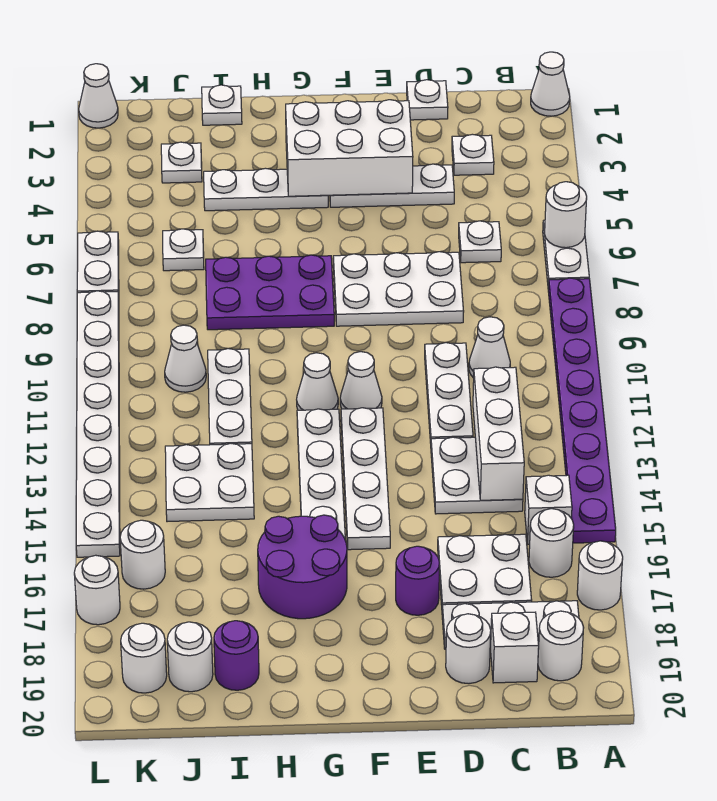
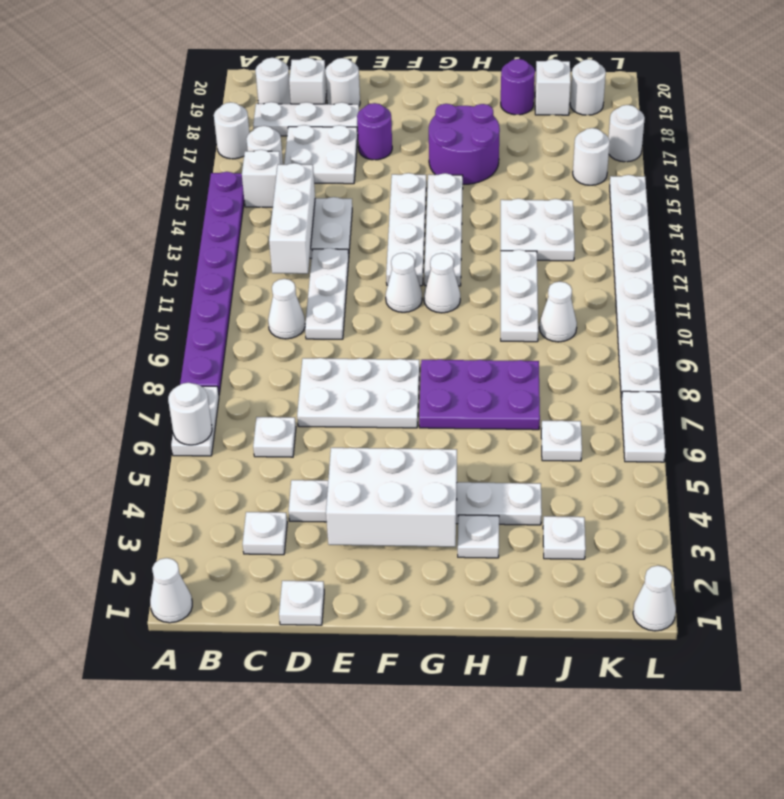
white plate I1 level 1 -> white plate H3 level 1
white round brick J19 level 1 -> white brick J19 level 1

